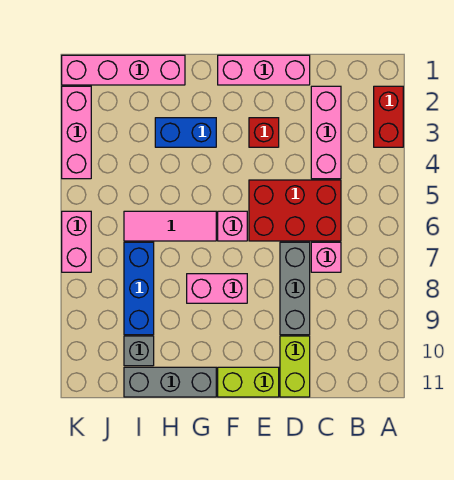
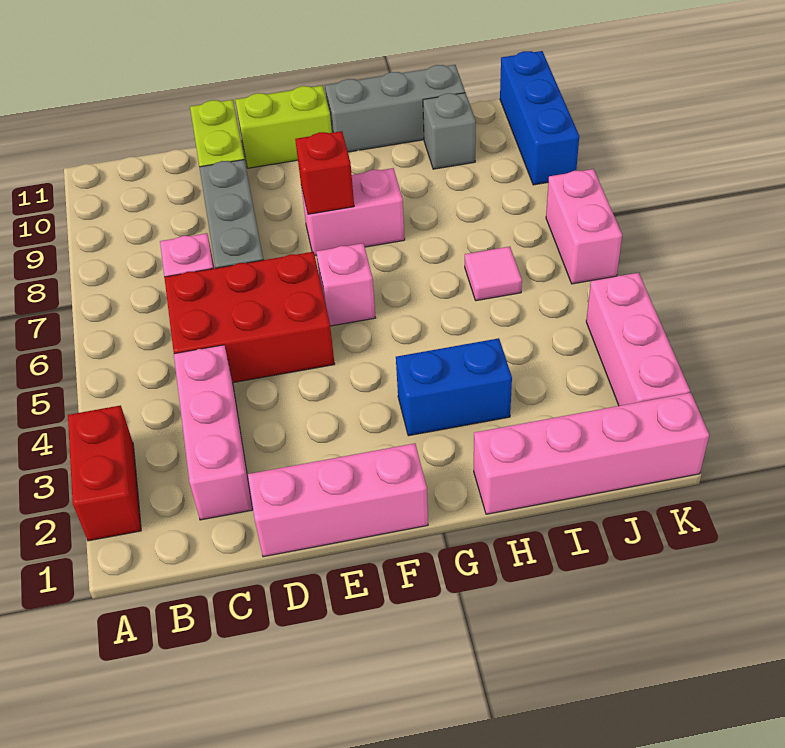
red brick E3 level 1 -> red brick F8 level 2
pink tile G6:I6 level 1 -> pink tile I6 level 1
blue brick I7:I9 level 1 -> blue brick K9:K11 level 1

